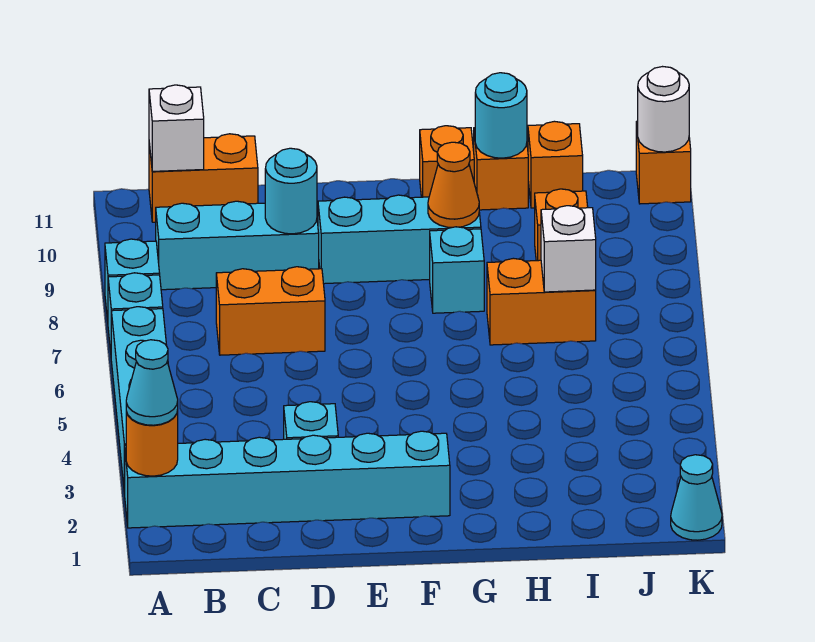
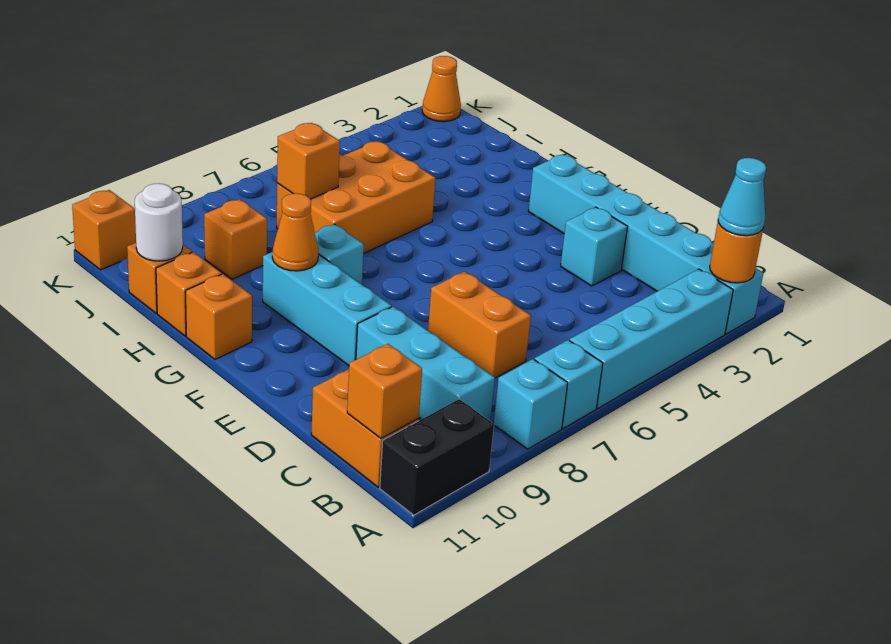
none -> black brick A10:A11 level 1
white brick B11 level 2 -> orange brick B11 level 2
cyan round brick D9 level 2 -> none
orange brick H7:I7 level 1 -> orange brick H5:I7 level 1
cyan round brick H11 level 2 -> none
white brick I7 level 2 -> orange brick I7 level 2
cyan cone K1 level 1 -> orange cone K1 level 1
white round brick K11 level 2 -> white round brick I11 level 2

